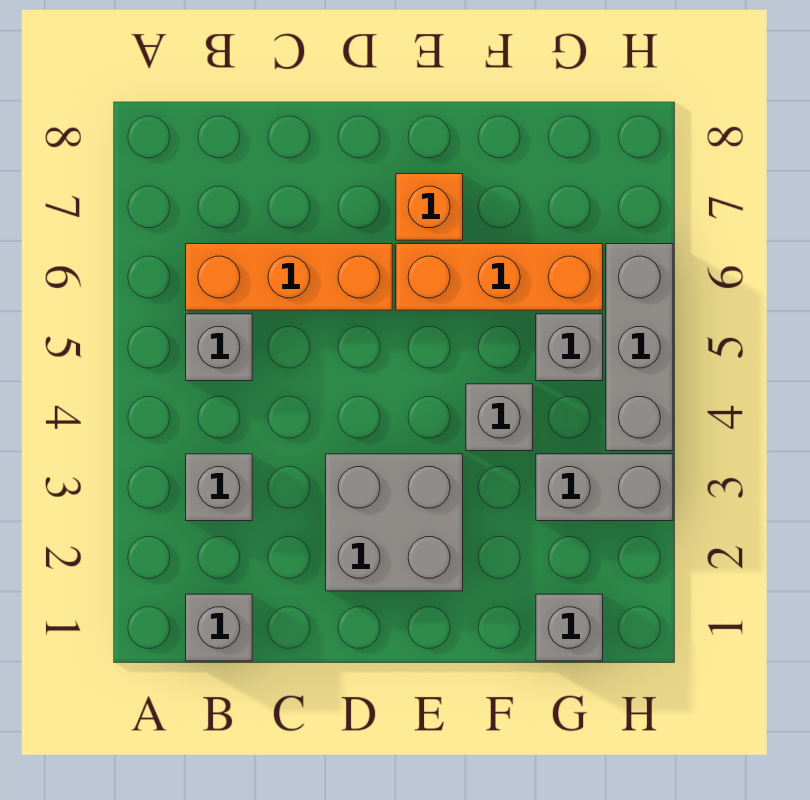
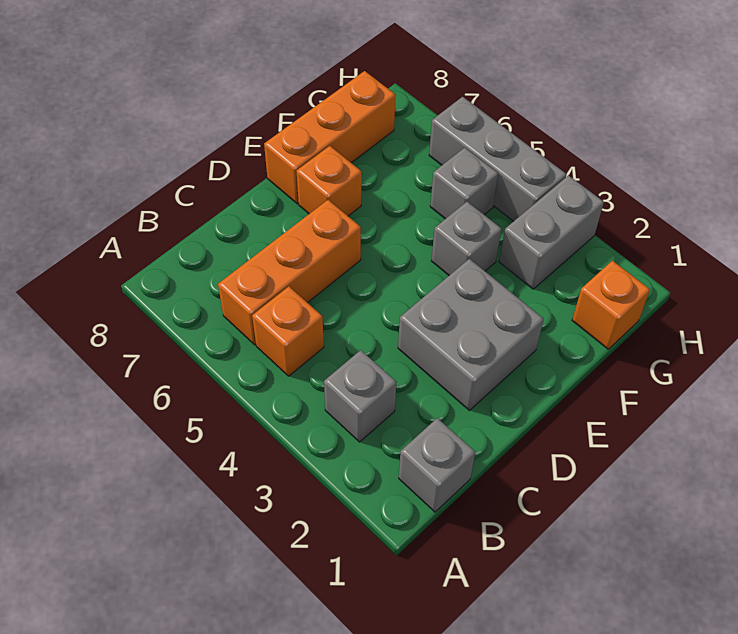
grey brick B5 level 1 -> orange brick B5 level 1
orange brick E6:G6 level 1 -> orange brick E8:G8 level 1
grey brick G1 level 1 -> orange brick G1 level 1

